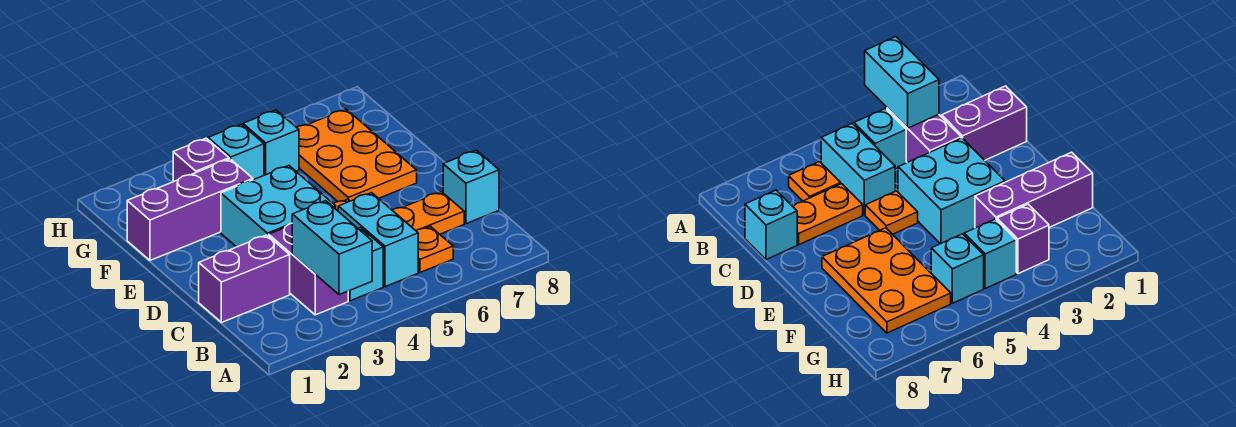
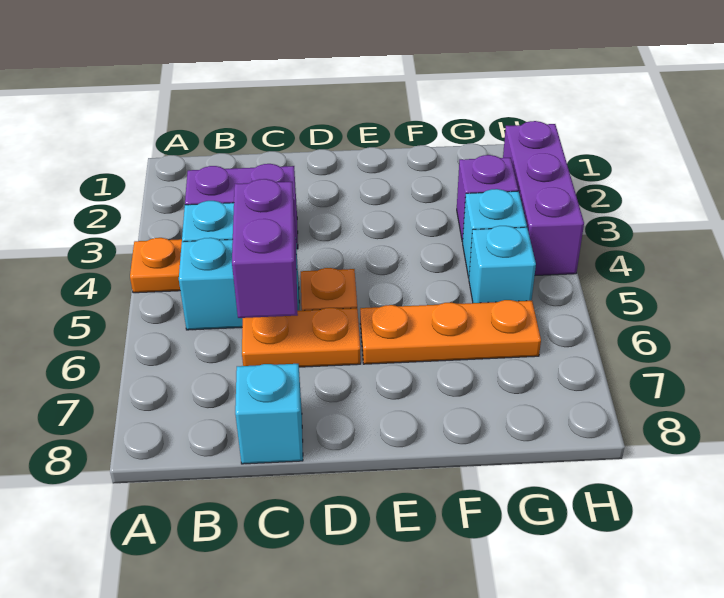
cyan brick A3:B3 level 2 -> none
orange plate B6 level 1 -> orange plate A4 level 1
purple brick C1:C2 level 1 -> purple brick C5:C6 level 2
orange plate C6:C7 level 1 -> orange plate C6:D6 level 1
cyan brick D3:E4 level 1 -> none
orange plate E6:G7 level 1 -> orange plate E6:G6 level 1
purple brick F1:F3 level 1 -> purple brick H2:H4 level 1

